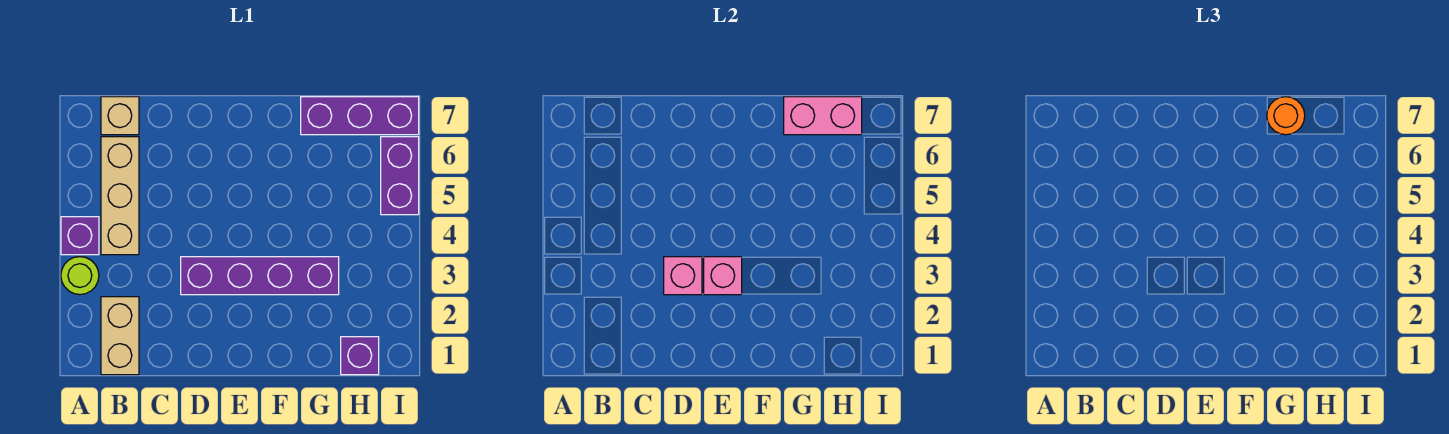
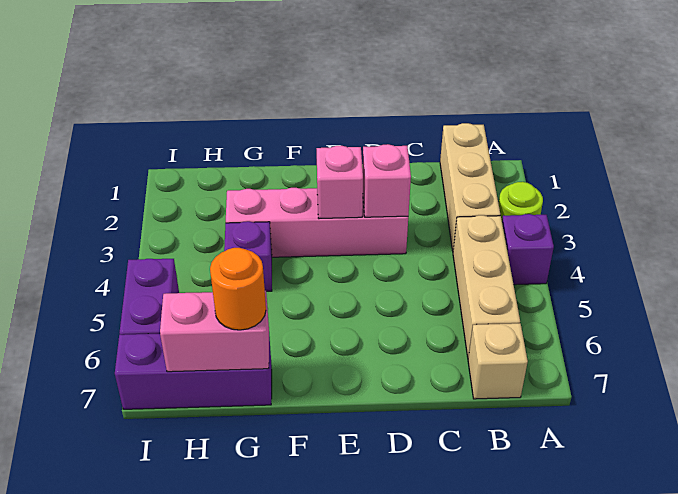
tan brick B1:B2 level 1 -> tan brick B1:B3 level 1
purple brick D3:G3 level 1 -> pink brick D3:G3 level 1
purple brick H1 level 1 -> purple brick G4 level 1

